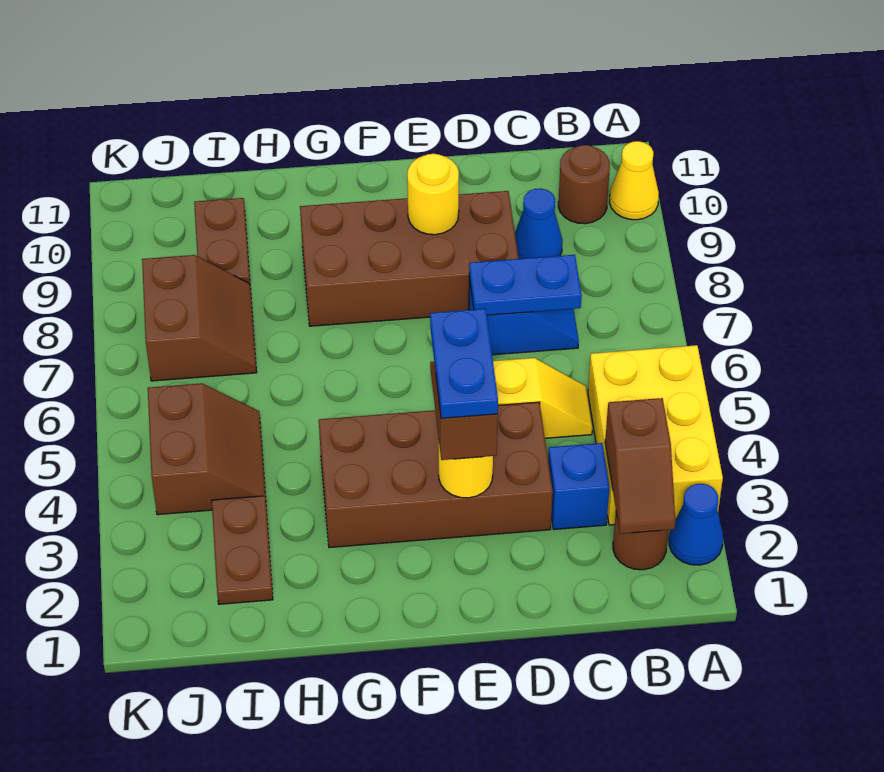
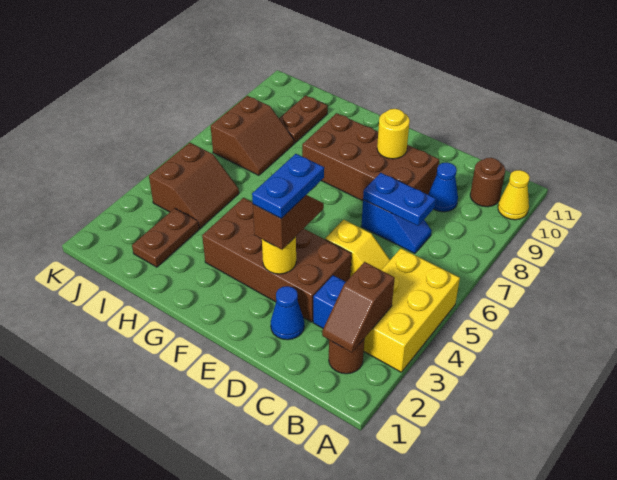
blue cone A2 level 1 -> blue cone D2 level 1

